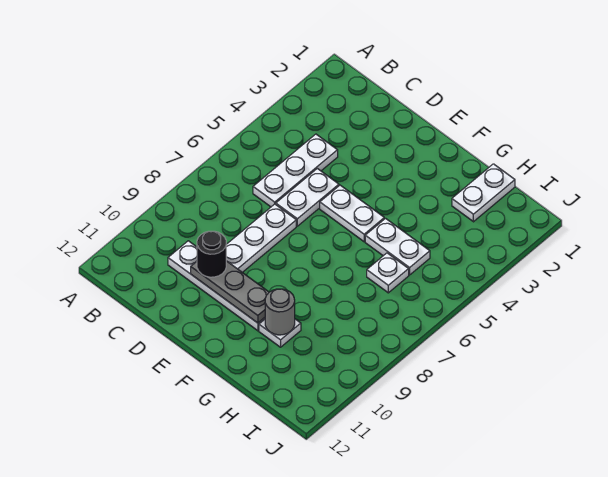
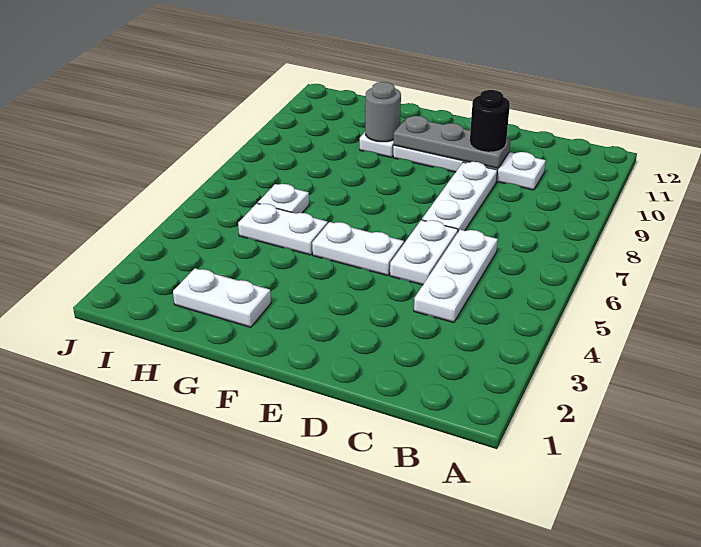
white plate H1:H2 level 1 -> white plate G2:H2 level 1

